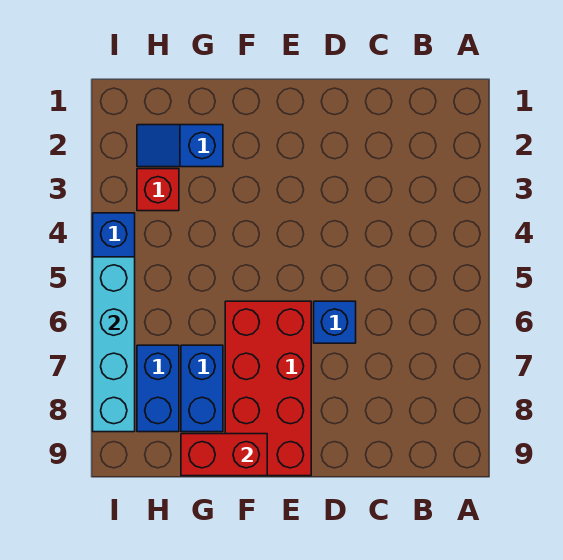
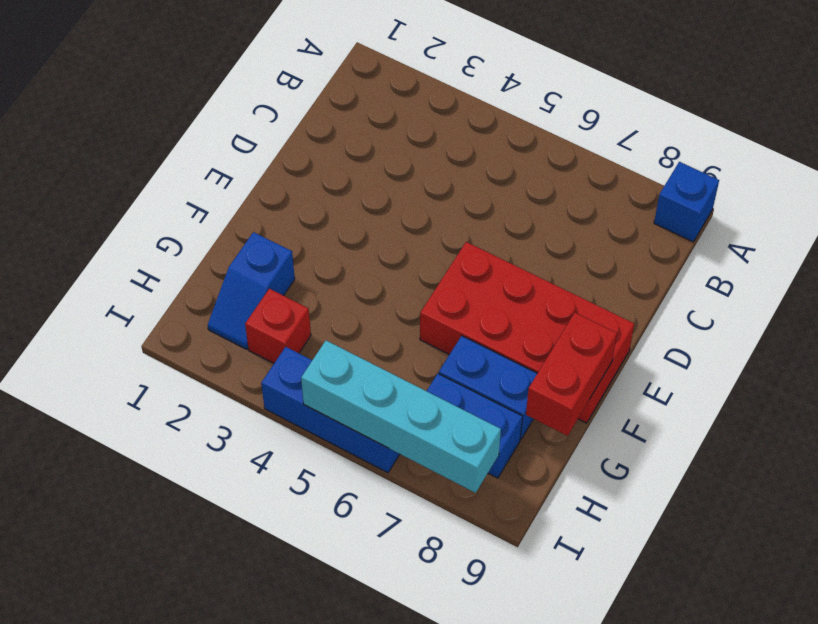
blue brick D6 level 1 -> blue brick A9 level 1

